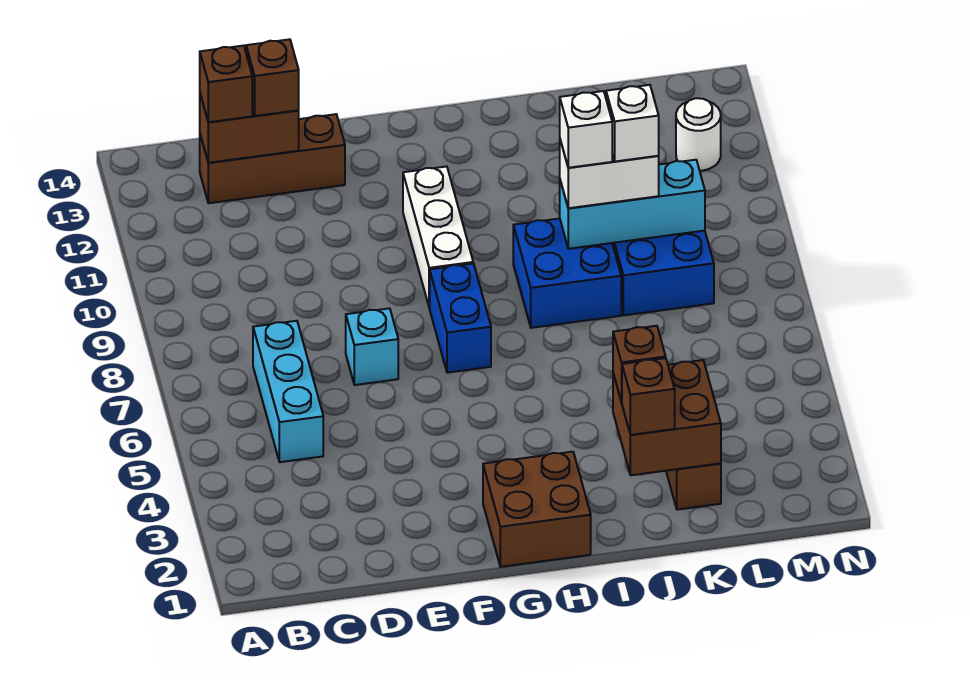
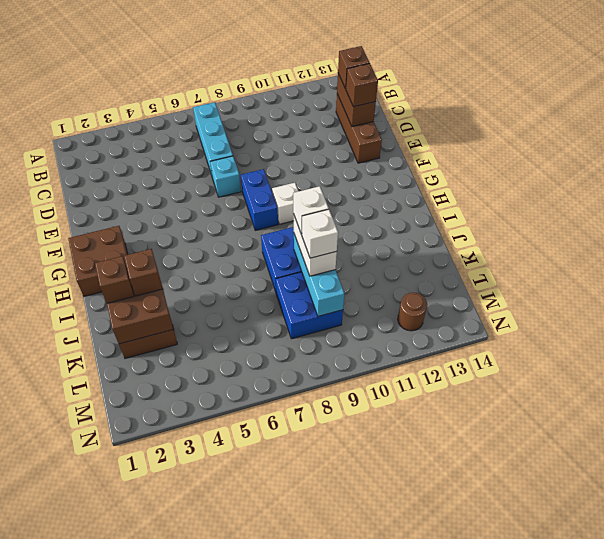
cyan brick C5:C7 level 1 -> cyan brick B7:D7 level 1
blue brick G7:G8 level 1 -> blue brick F8:G8 level 1
white brick G9:G11 level 1 -> white brick G9 level 1
white round brick M12 level 1 -> brown round brick M12 level 1

